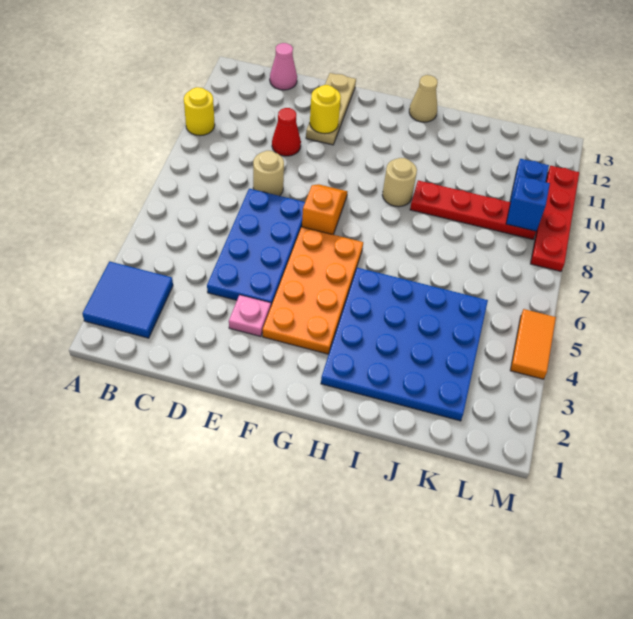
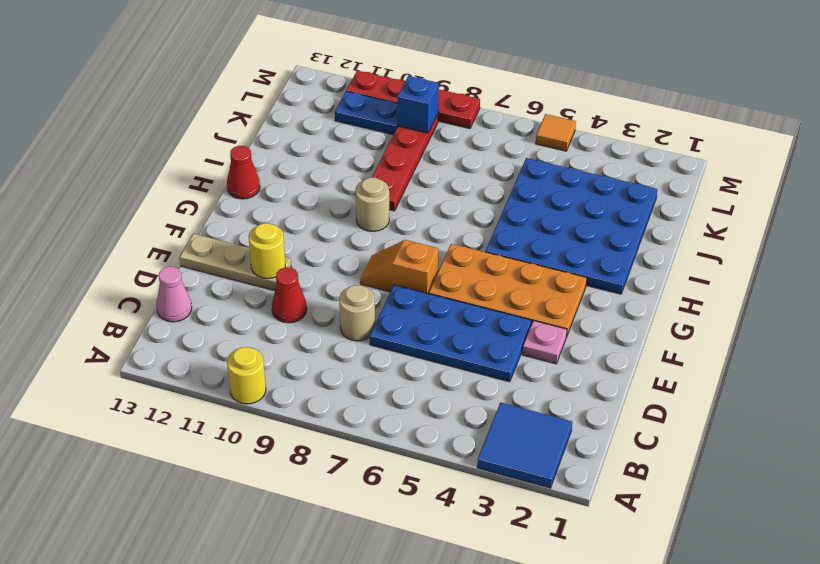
tan cone H13 level 1 -> red cone H13 level 1
orange tile M4:M5 level 1 -> orange tile M5 level 1

